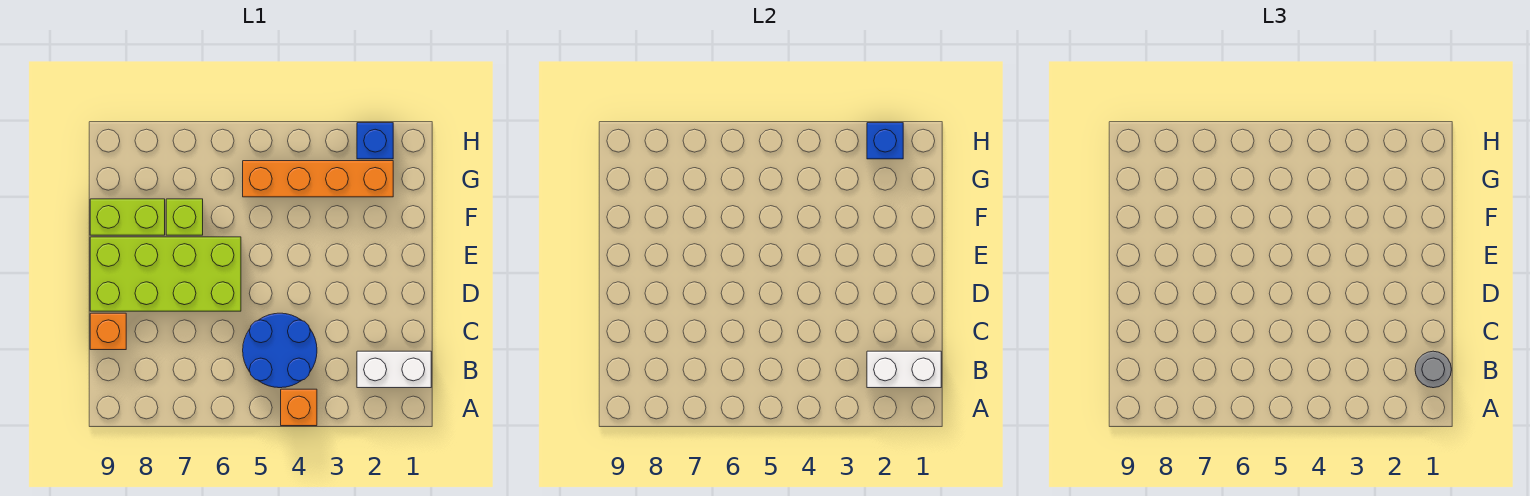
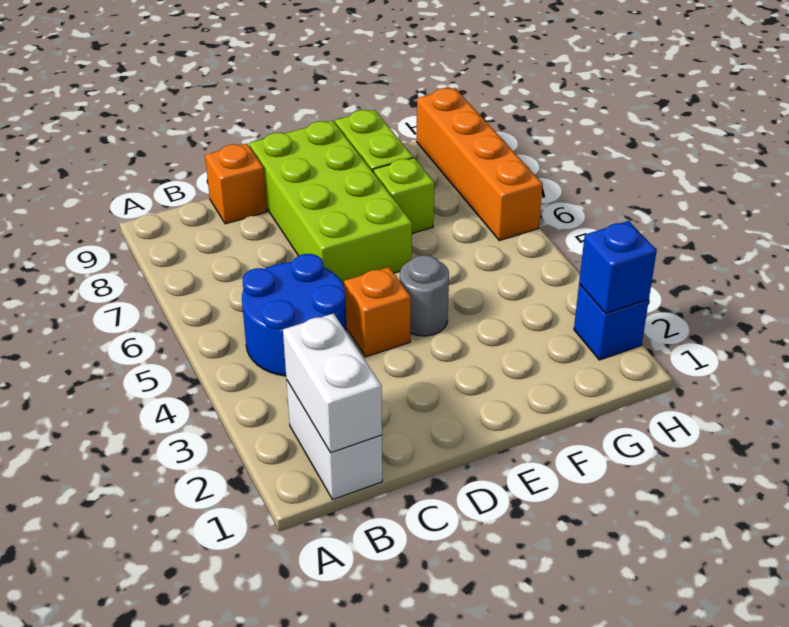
orange brick A4 level 1 -> orange brick D4 level 1
grey round brick B1 level 3 -> grey round brick E4 level 1
orange brick G2:G5 level 1 -> orange brick H6:H9 level 1

